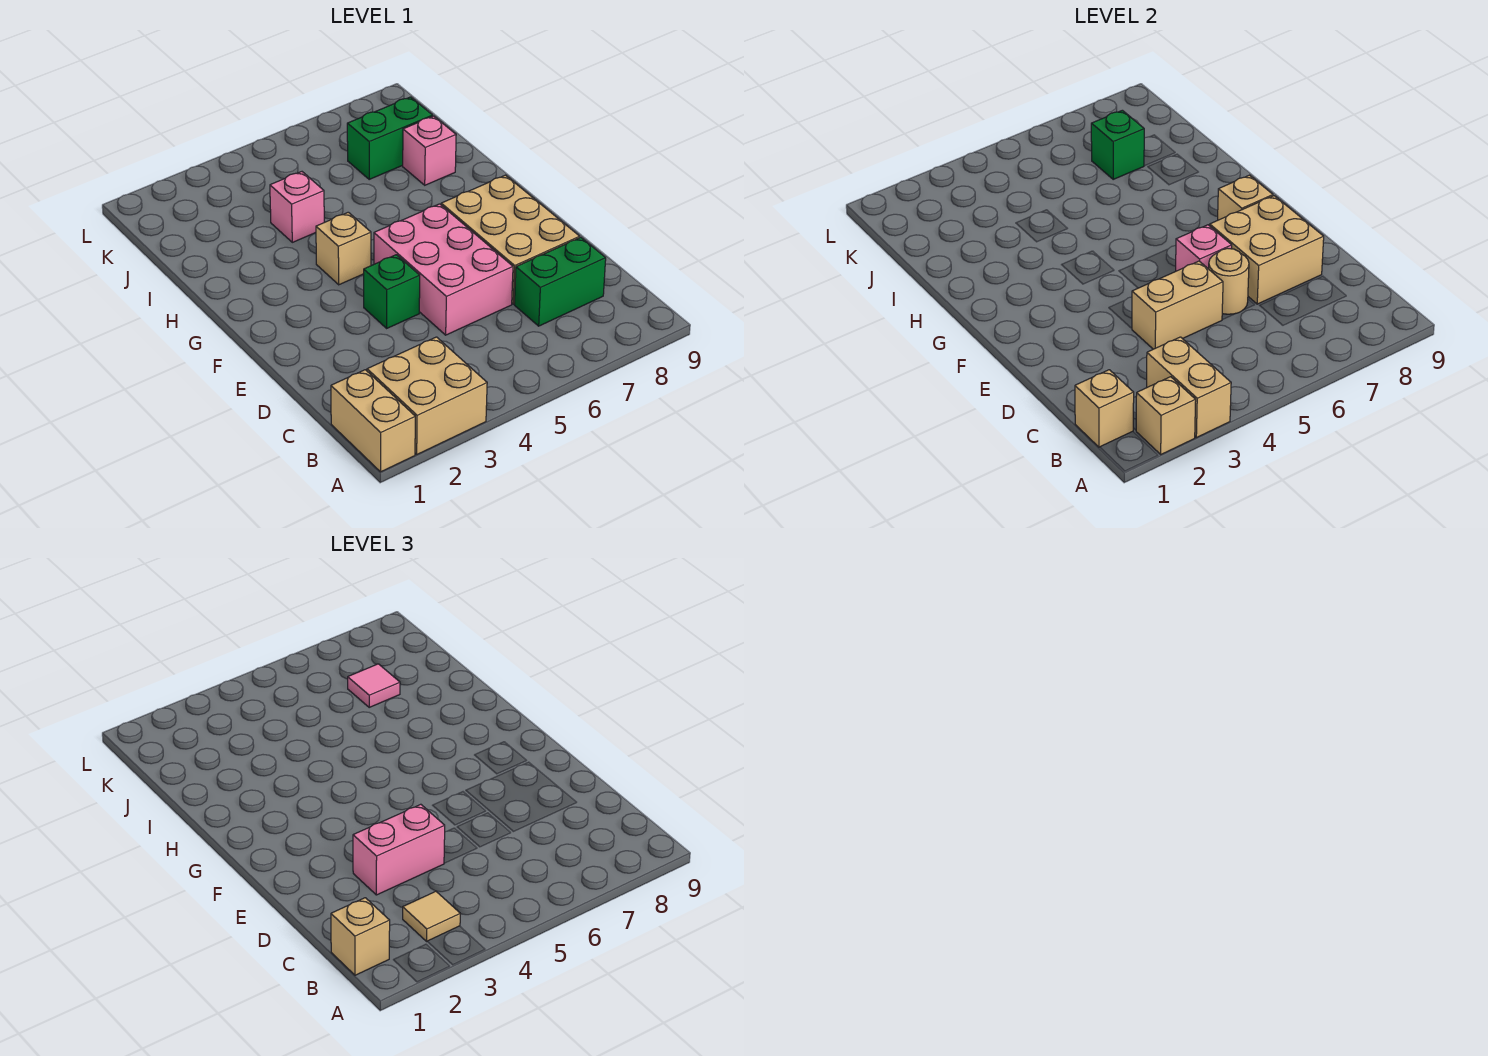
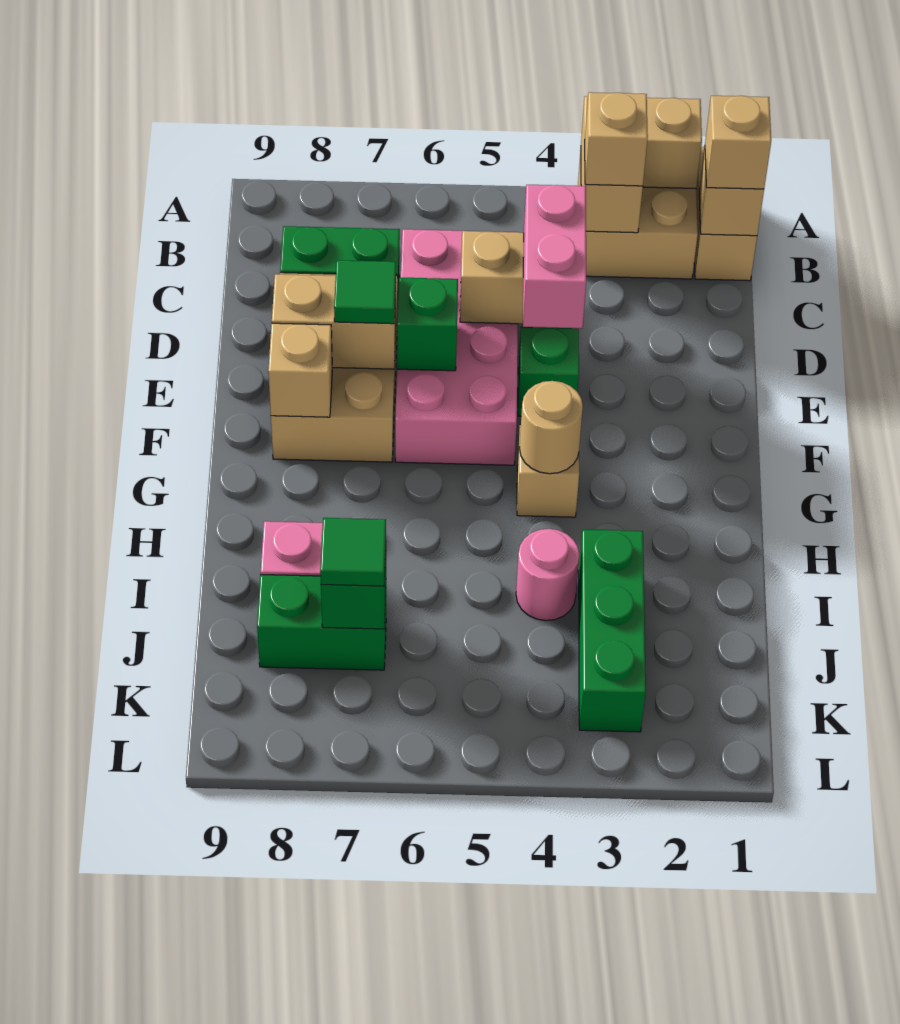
tan tile B3 level 3 -> tan brick B3 level 3
pink brick D3:D4 level 3 -> pink brick D4:E4 level 3
pink brick D5:F6 level 1 -> pink brick C5:F6 level 1
tan round brick D6 level 2 -> tan round brick G4 level 2
tan brick D7:E8 level 2 -> tan brick E7:E8 level 2
pink brick E6 level 2 -> green brick E6 level 2
none -> green tile E7 level 3
none -> green brick I3:K3 level 1
pink brick I4 level 1 -> pink round brick I4 level 1
pink tile J7 level 3 -> green tile J7 level 3

